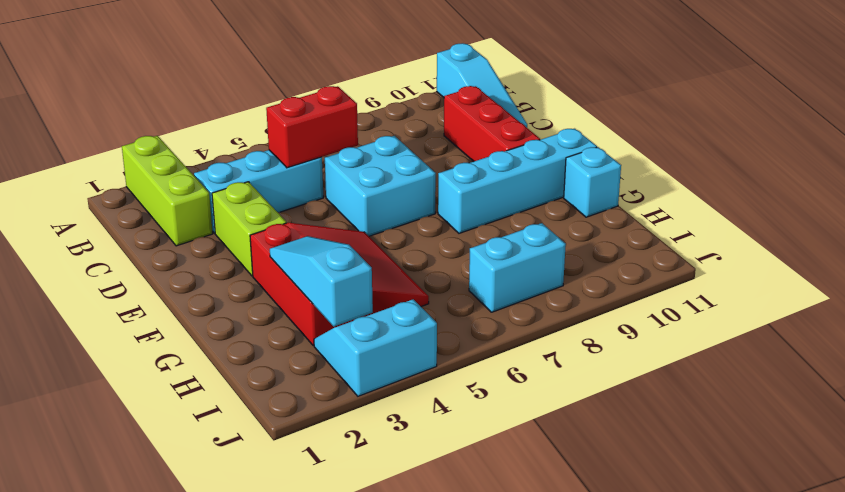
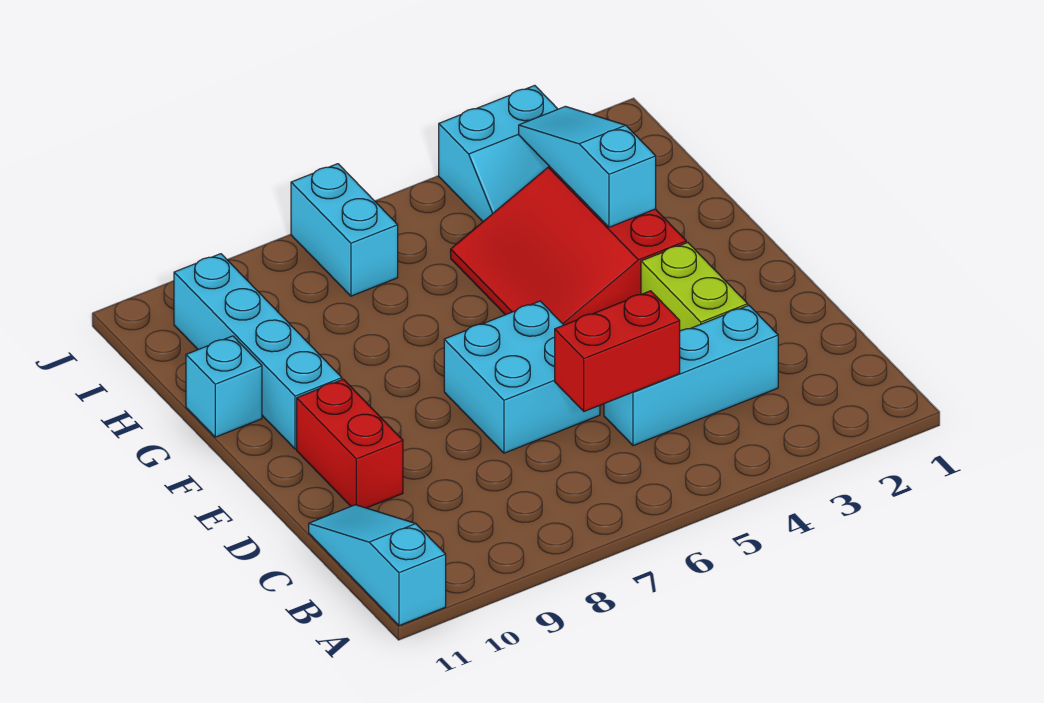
lime brick A2:C2 level 1 -> none
red brick C10:E10 level 1 -> red brick D10:E10 level 1
cyan brick F8:F11 level 1 -> cyan brick F10:I10 level 1
cyan slope G3:I3 level 2 top I -> cyan slope G3:I3 level 2 top G
cyan brick I7:I8 level 1 -> cyan brick I7:J7 level 1

